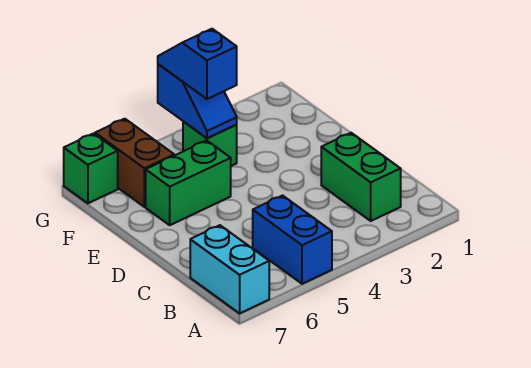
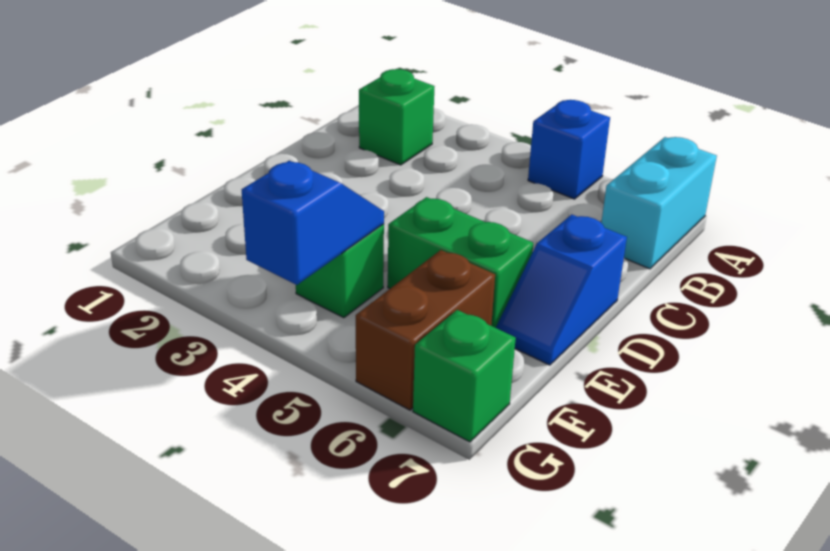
blue brick A5:B5 level 1 -> blue brick A5 level 1
green brick B2:C2 level 1 -> green brick B2 level 1
blue slope F4:G4 level 3 top F -> blue slope D7:E7 level 1 top D

